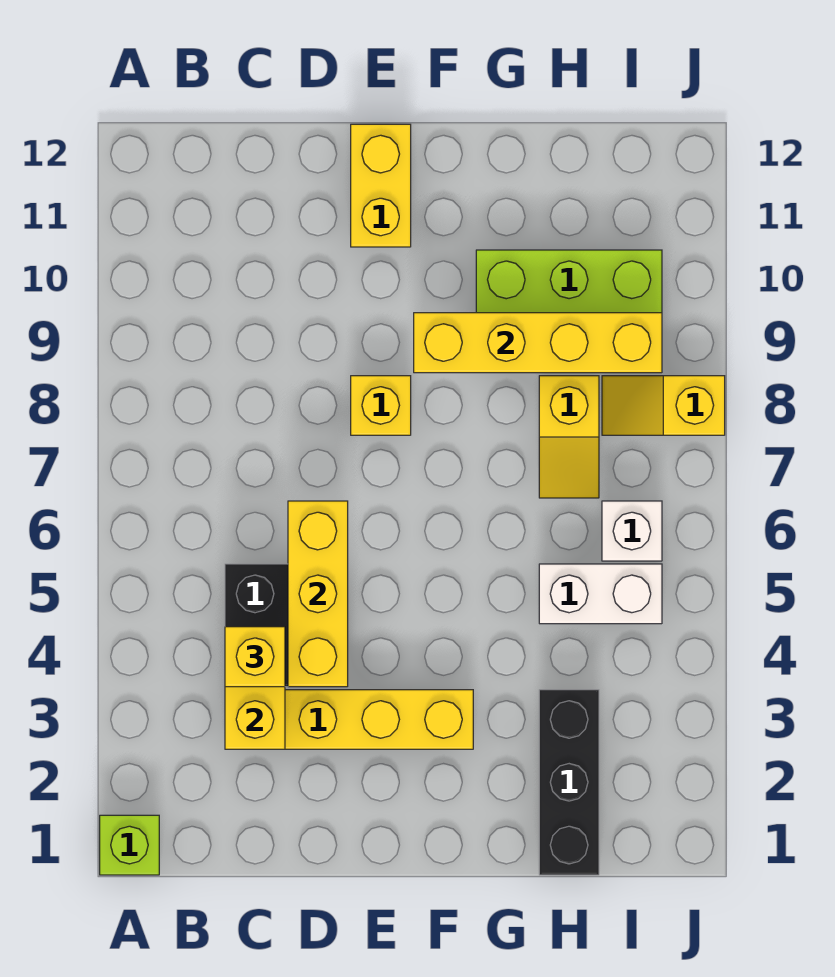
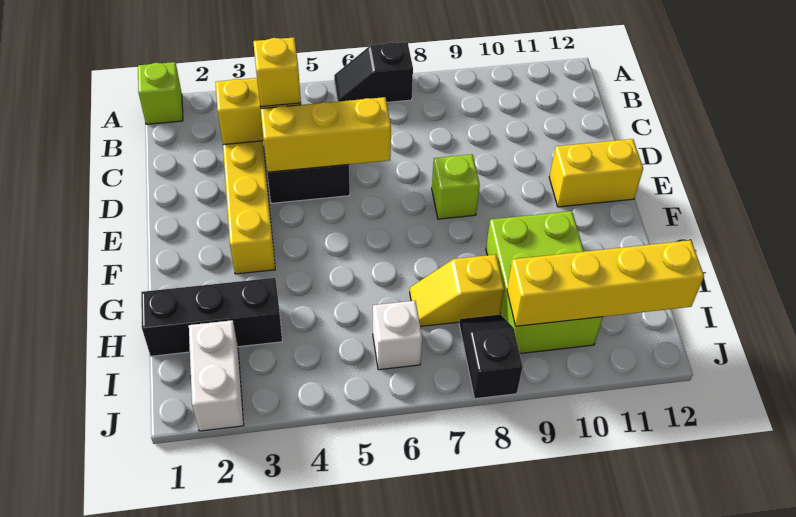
none -> black slope A6:A7 level 1 top 7
yellow brick E8 level 1 -> lime brick E8 level 1
yellow brick F9:I9 level 2 -> yellow brick I9:I12 level 2
white brick H5:I5 level 1 -> white brick I2:J2 level 1
yellow slope I8:J8 level 1 top J -> black slope I8:J8 level 1 top J

